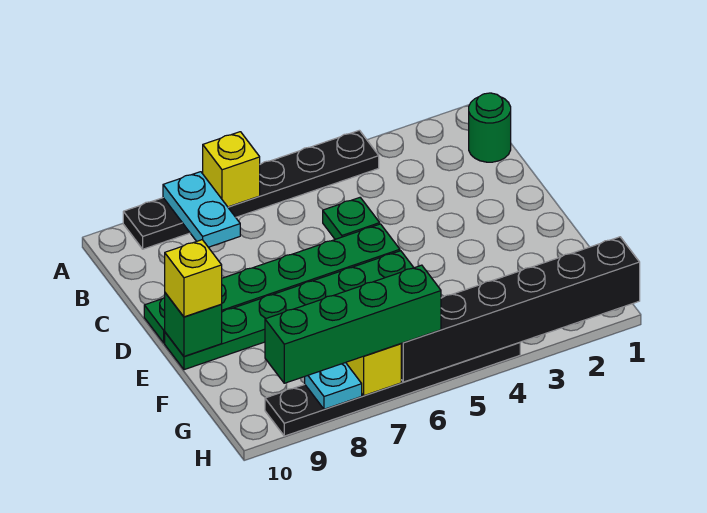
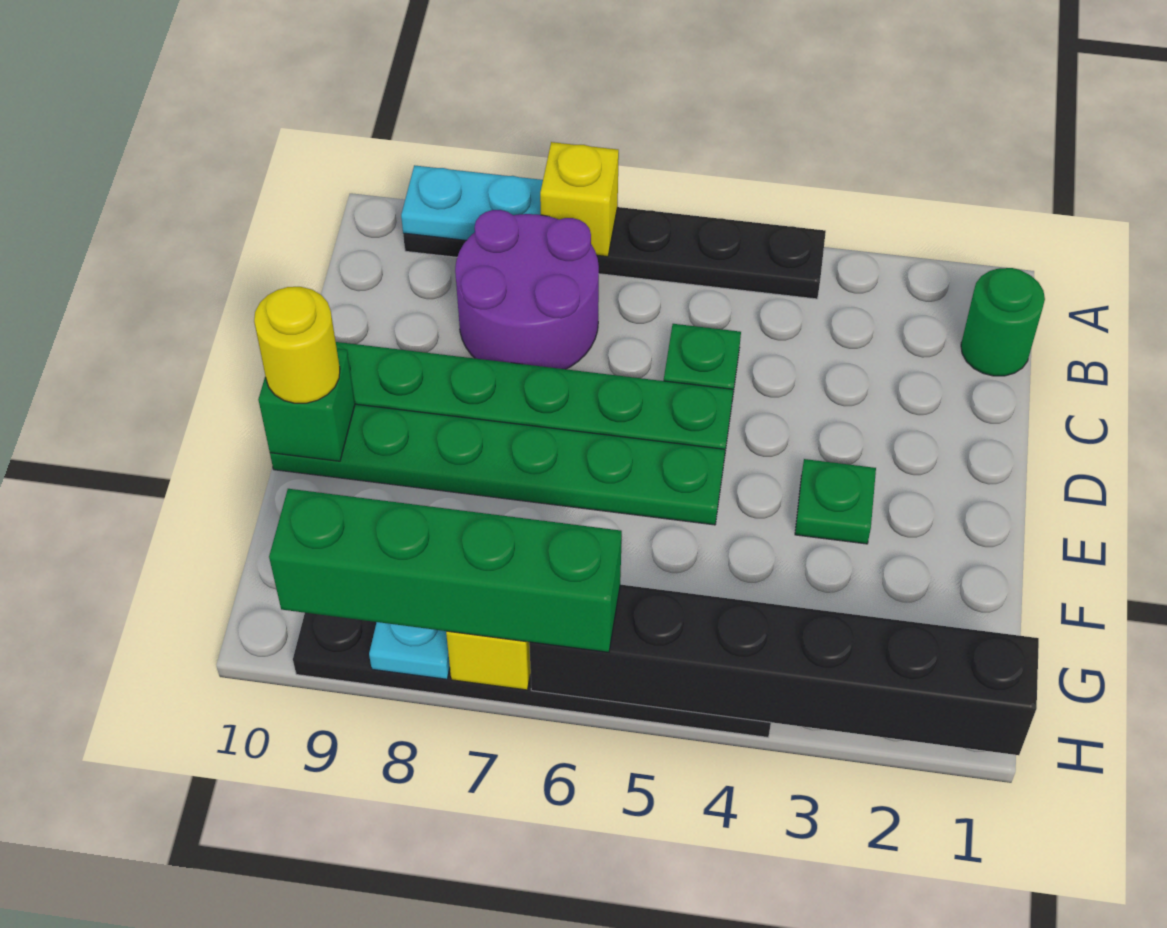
cyan plate A8:B8 level 2 -> cyan plate A8:A9 level 2
none -> purple round brick B7:C8 level 1
none -> green plate E3 level 1
yellow brick E10 level 3 -> yellow round brick E10 level 3

